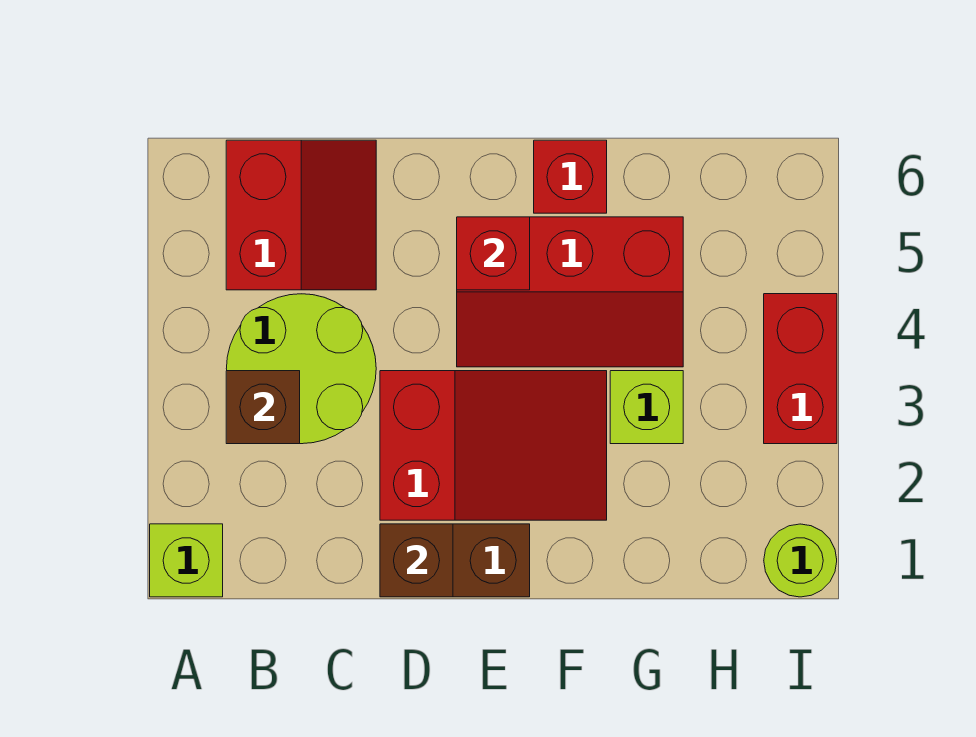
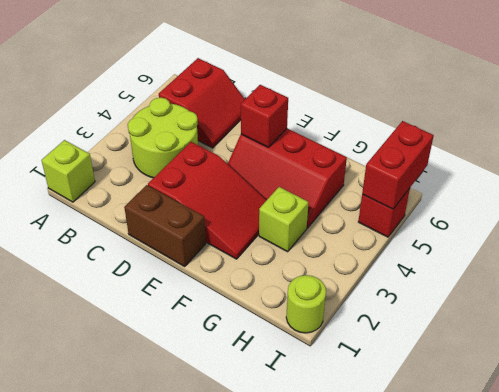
brown brick B3 level 2 -> none
brown brick D1 level 2 -> none
red brick F6 level 1 -> red brick I5 level 1
red brick I3:I4 level 1 -> red brick I5:I6 level 2

